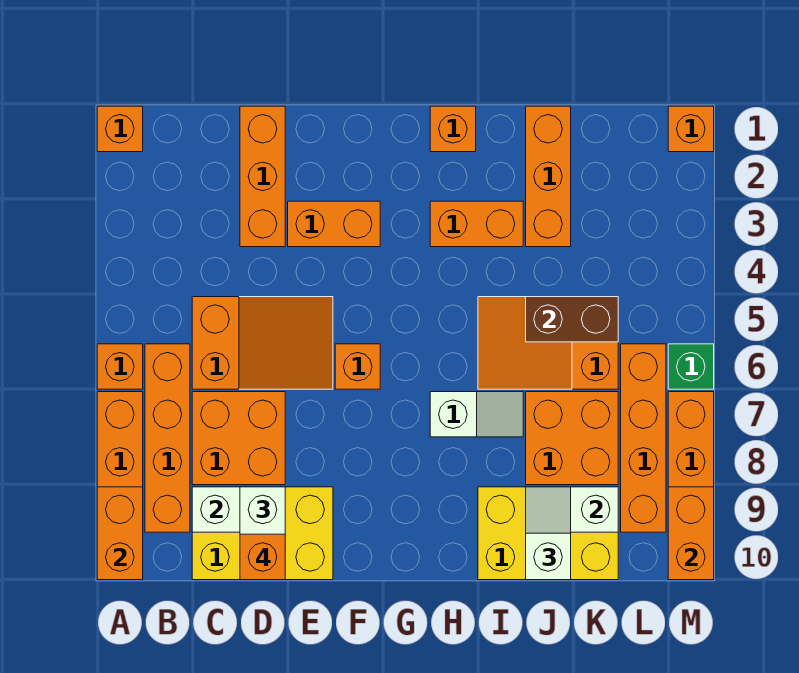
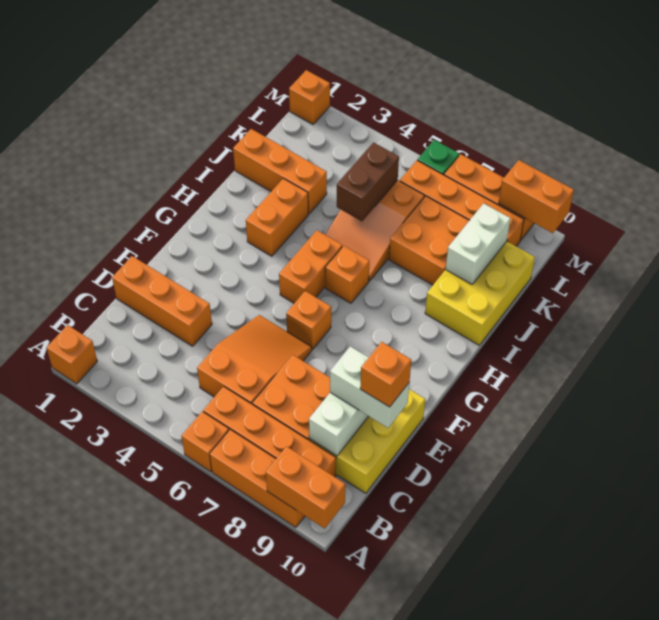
orange brick E3:F3 level 1 -> orange brick G5:H5 level 1
orange brick H1 level 1 -> orange brick H6 level 1
white slope H7:I7 level 1 top H -> none
white slope J9:J10 level 3 top 10 -> none

